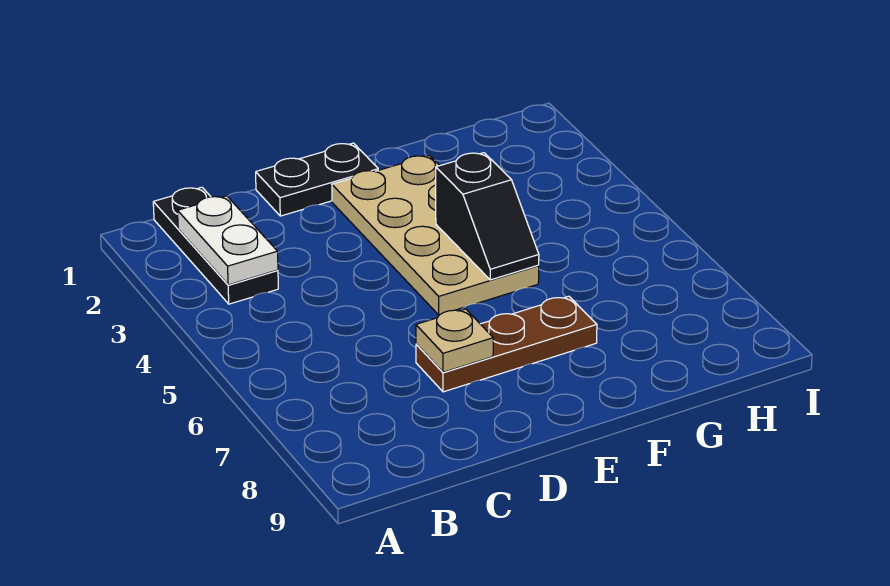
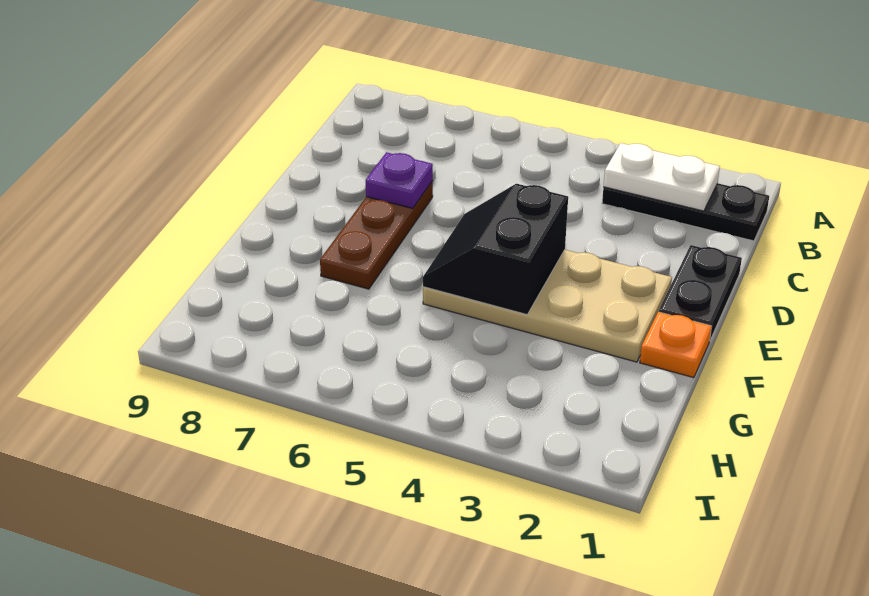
tan plate D7 level 2 -> purple plate D7 level 2
none -> orange plate F1 level 1
black slope F4:F5 level 2 top 4 -> black slope E4:F5 level 2 top 4

